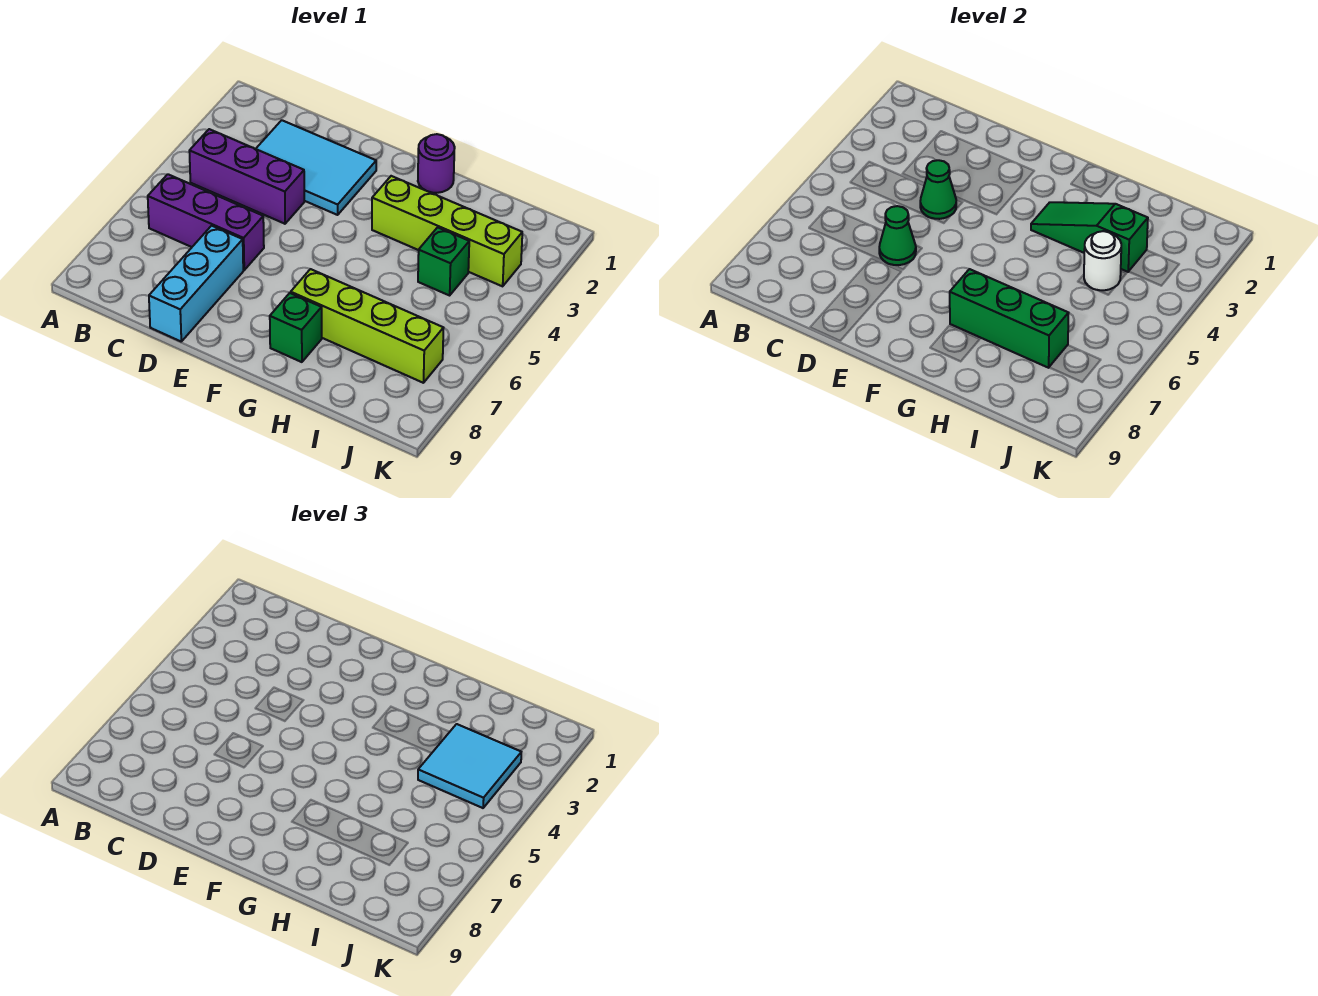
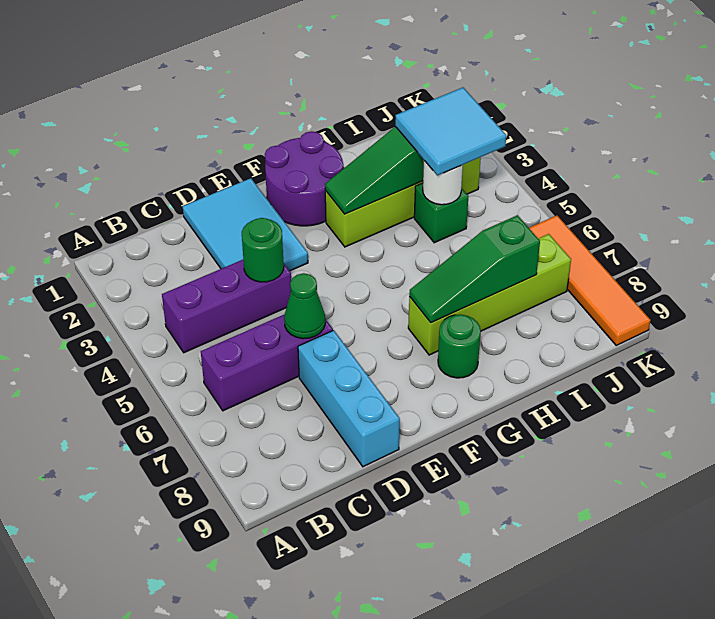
cyan tile C2:E3 level 1 -> cyan tile D1:E3 level 1
green cone D4 level 2 -> green round brick D4 level 2
purple round brick G1 level 1 -> purple round brick F1:G2 level 1
green brick G7:I7 level 2 -> green slope G7:I7 level 2 top I
green brick G8 level 1 -> green round brick G8 level 1
none -> orange tile K6:K9 level 1

